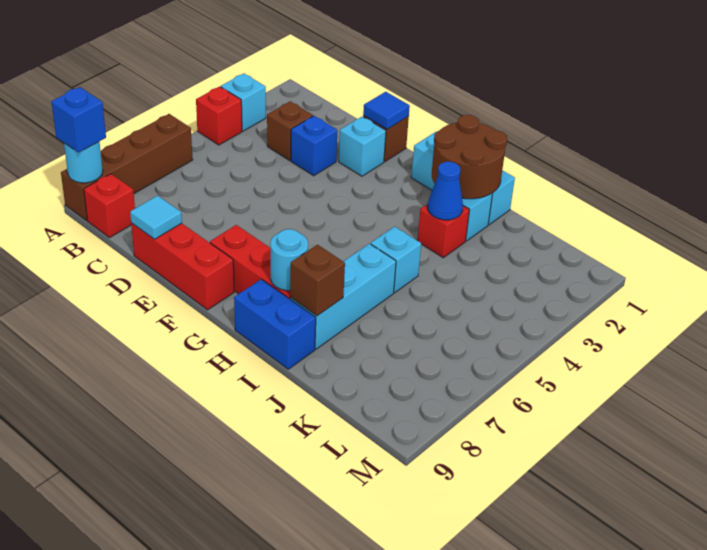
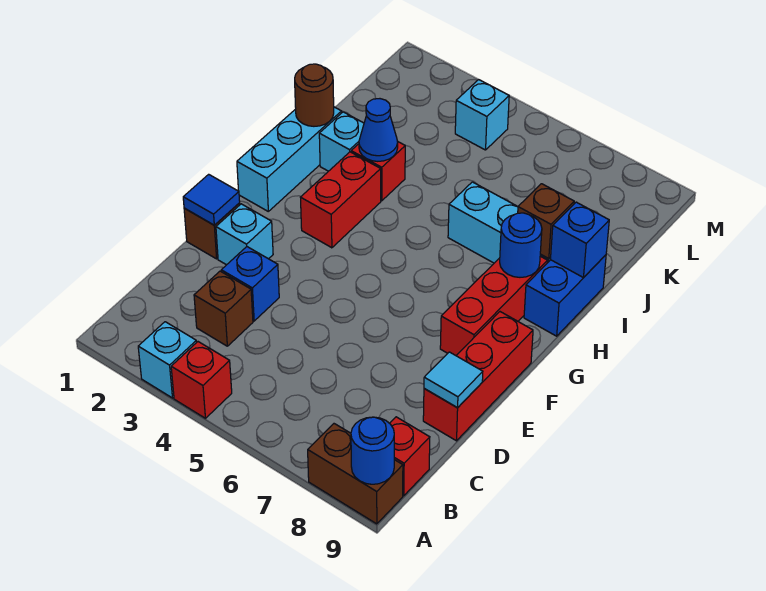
brown brick A6:A9 level 1 -> brown brick A8:A9 level 1
cyan round brick A9 level 2 -> blue round brick A9 level 2
blue brick A9 level 3 -> blue brick I9 level 2
none -> red brick G3:H3 level 1
brown round brick H1:I2 level 2 -> brown round brick I1 level 2
cyan round brick H8 level 2 -> blue round brick H8 level 2
cyan brick I5 level 1 -> cyan brick L4 level 1

